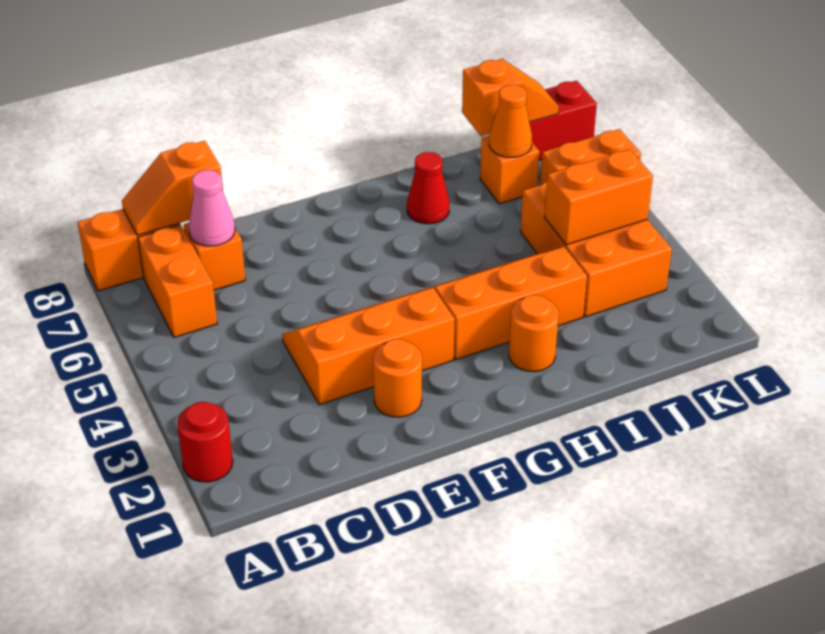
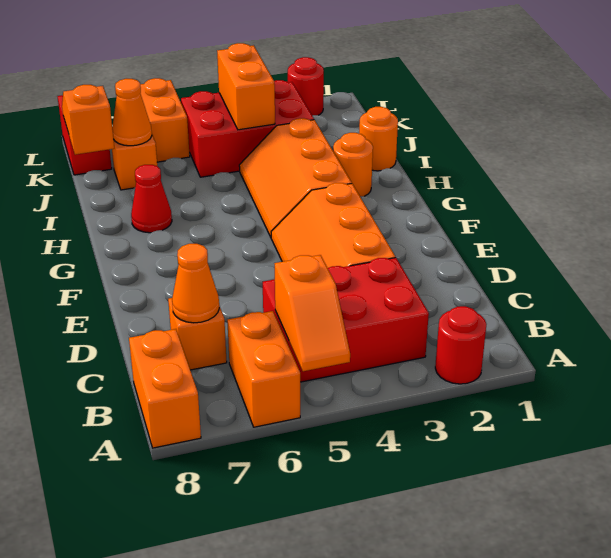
none -> red brick B3:C5 level 1
orange brick B6:B7 level 1 -> orange brick A6:B6 level 1
orange slope B8:C8 level 2 top C -> orange slope A5:B5 level 2 top B
pink cone C7 level 2 -> orange cone C7 level 2
orange round brick E2 level 1 -> orange round brick I1 level 1
orange brick J3:K5 level 1 -> red brick J3:K5 level 1
none -> red round brick L2 level 1

